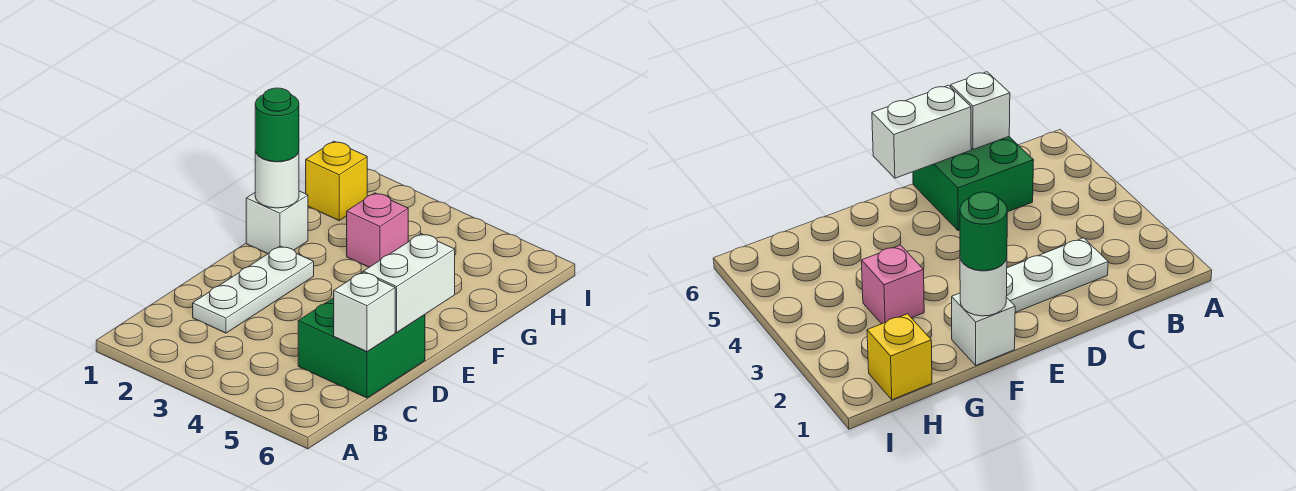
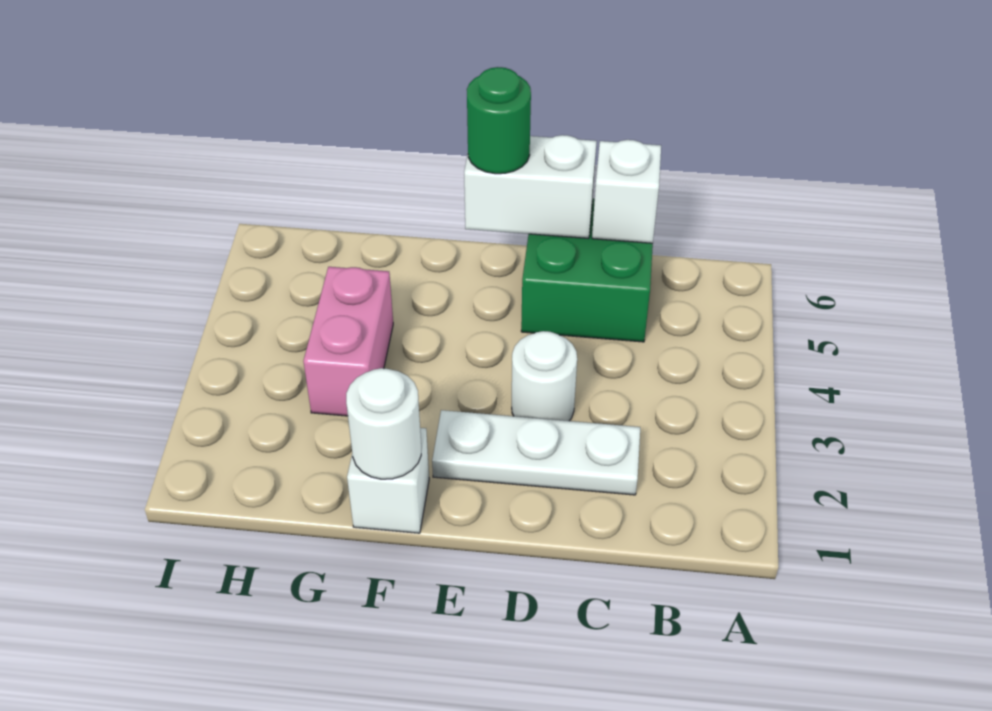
none -> white round brick D3 level 1
green round brick F1 level 3 -> green round brick E6 level 3
pink brick G3 level 1 -> pink brick G3:G4 level 1
yellow brick H1 level 1 -> none

